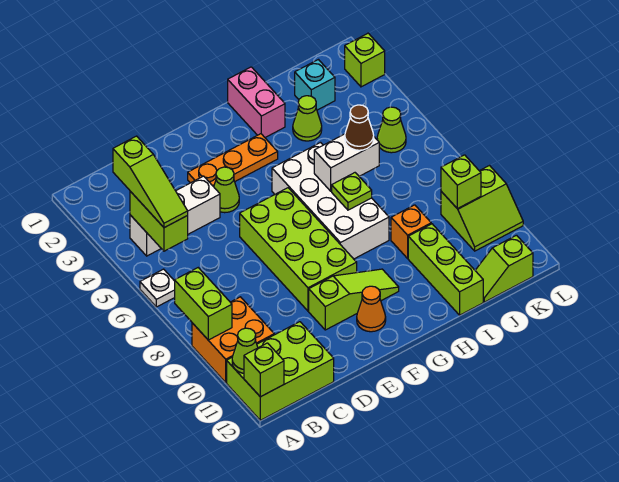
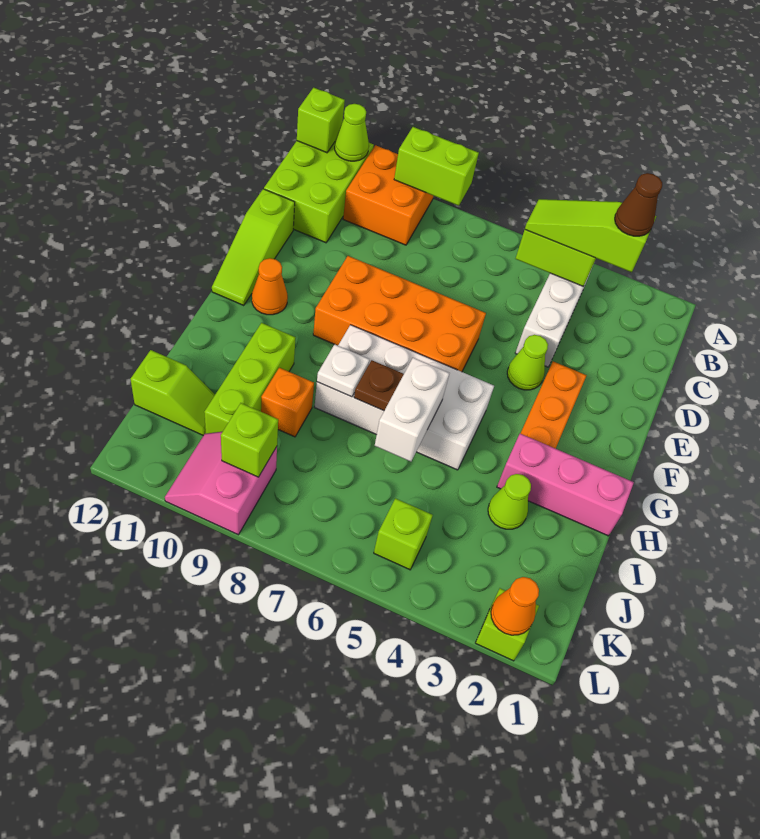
white plate A6 level 1 -> white plate H8 level 2
lime brick E6:F9 level 1 -> orange brick E6:F9 level 1
lime slope E10:G10 level 1 top E -> lime slope D12:F12 level 1 top D
pink brick H1:H2 level 1 -> pink brick H1:H3 level 1
lime plate H7 level 2 -> brown plate H7 level 2
brown cone I6 level 3 -> brown cone B3 level 4
lime brick I10:I12 level 1 -> lime brick H10:J10 level 1
cyan brick J2 level 1 -> none
lime slope J12:K12 level 1 top K -> lime slope J11:J12 level 1 top 12
lime cone K5 level 1 -> lime brick K5 level 1
lime slope K9:L10 level 1 top 9 -> pink slope K9:L10 level 1 top 9
none -> orange cone L2 level 2

